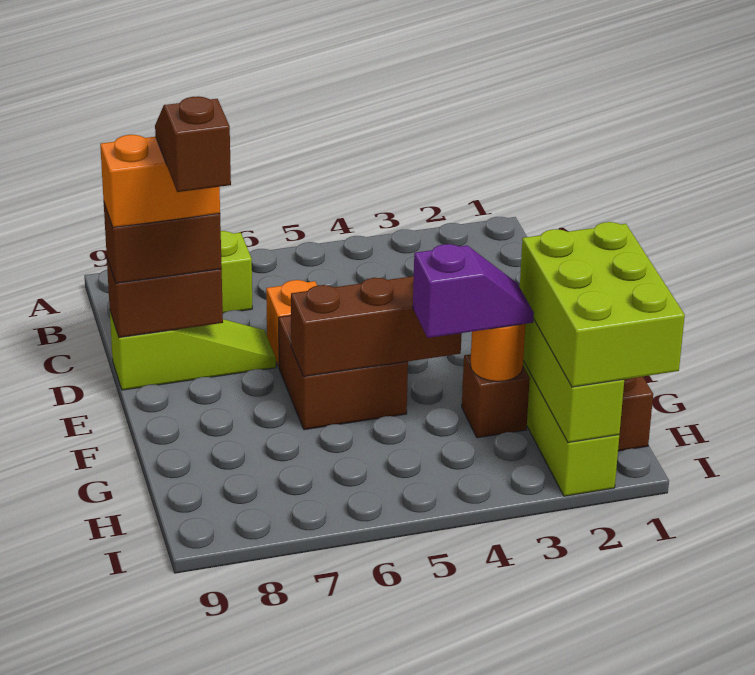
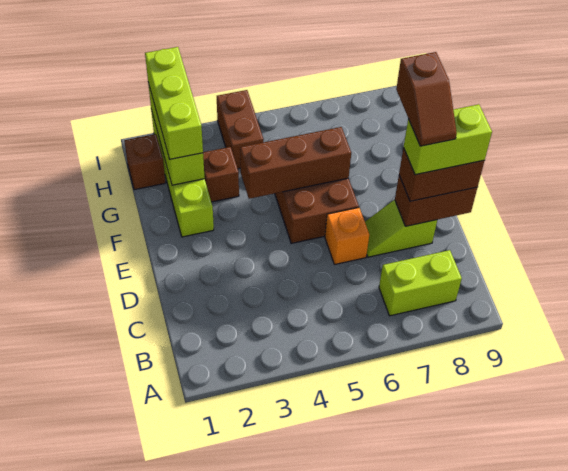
lime slope D7:D9 level 1 top 9 -> lime slope D7:D8 level 1 top 8
orange brick D8:D9 level 4 -> lime brick D8:D9 level 4
lime brick G1:I2 level 3 -> lime brick G2:I2 level 3
orange round brick G3 level 2 -> none
purple slope G3:G4 level 3 top 4 -> none
none -> brown brick H4:I4 level 1

